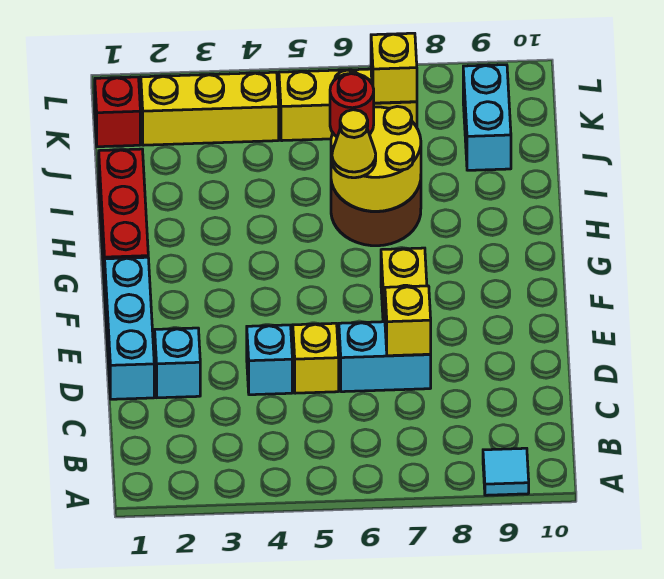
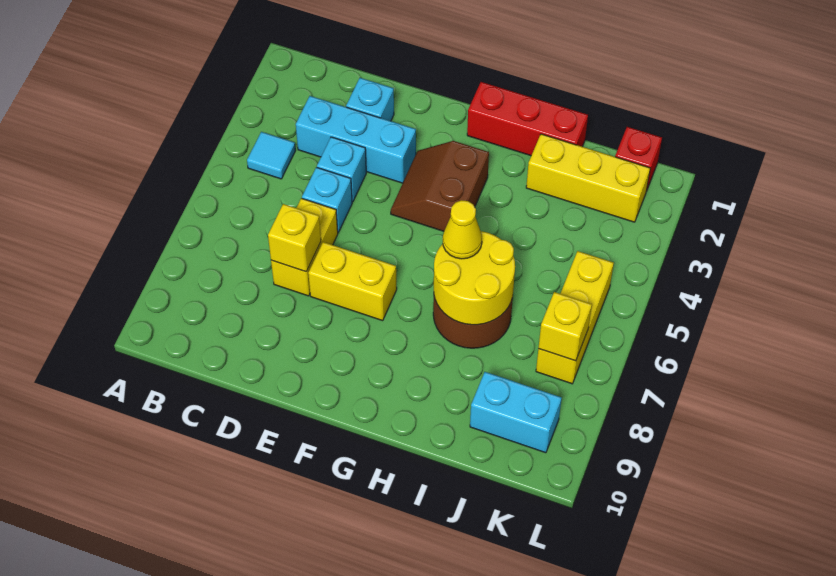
cyan tile A9 level 1 -> cyan tile B4 level 1
cyan brick D1:F1 level 1 -> cyan brick C3:E3 level 1
yellow brick D5 level 1 -> cyan brick D5 level 1
cyan brick D6:D7 level 1 -> yellow brick D6:D7 level 1
none -> brown slope F3:G4 level 1 top G
red round brick I6 level 3 -> none
yellow brick K2:K4 level 1 -> yellow brick I2:K2 level 1

